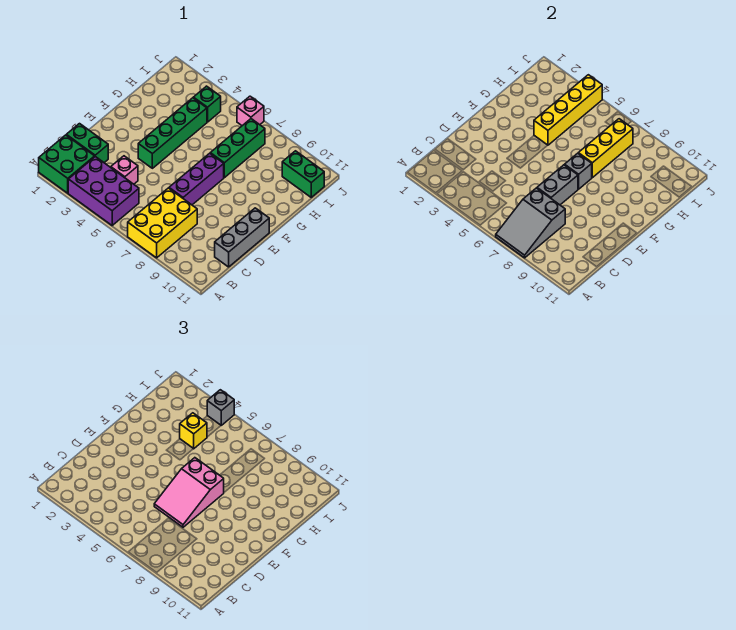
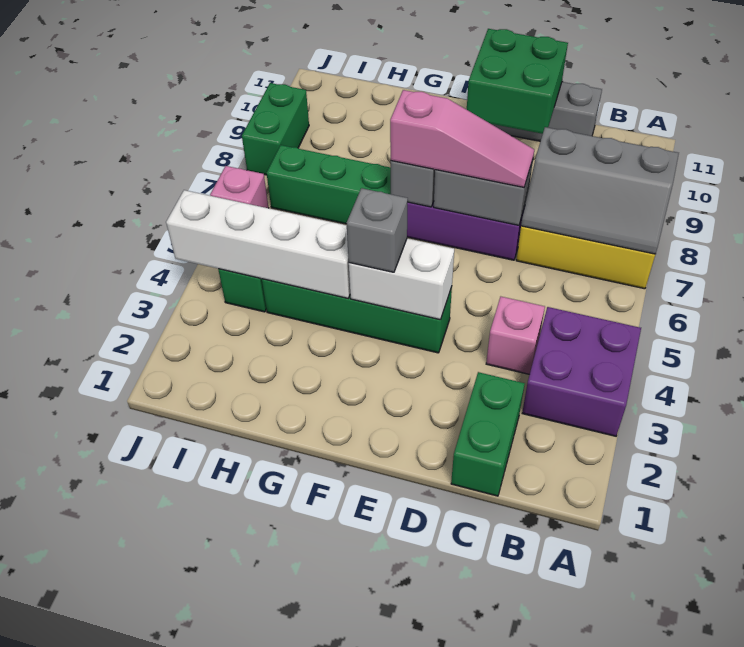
green brick A1:B2 level 1 -> green brick D10:E11 level 2
purple brick A3:B5 level 1 -> purple brick A3:B4 level 1
grey slope A7:C8 level 2 top C -> grey slope A7:C8 level 2 top 8
pink slope D6:F7 level 3 top F -> pink slope D7:F7 level 3 top F
none -> white brick E4:F4 level 2
yellow brick G4:J4 level 2 -> white brick G4:J4 level 2
yellow brick G7:I7 level 2 -> none
yellow brick H4 level 3 -> none
green brick I10:I11 level 1 -> green brick J8:J9 level 1
grey brick J4 level 3 -> grey brick F4 level 3

